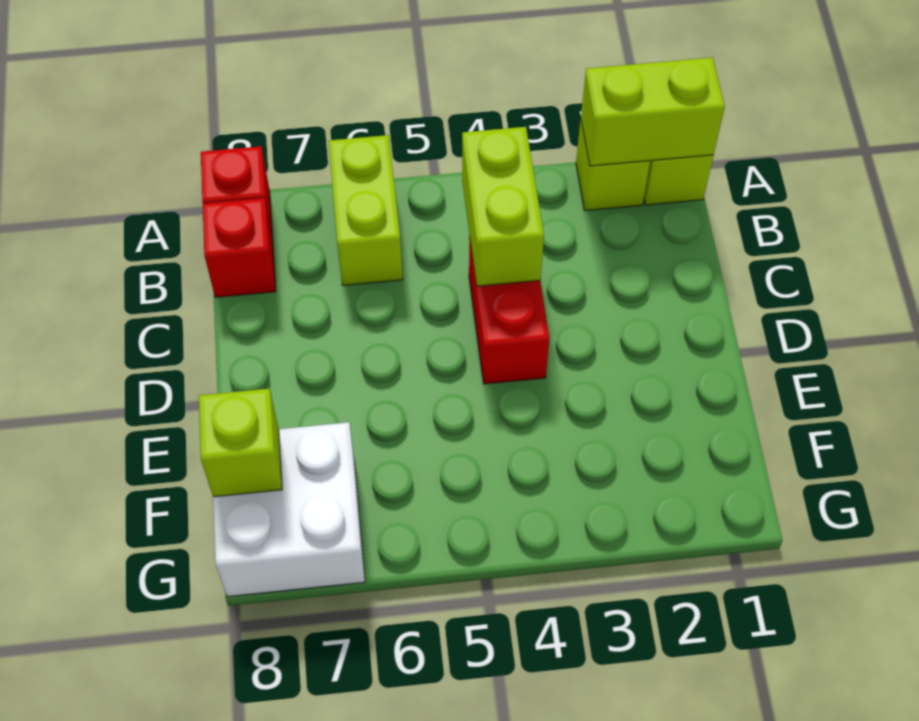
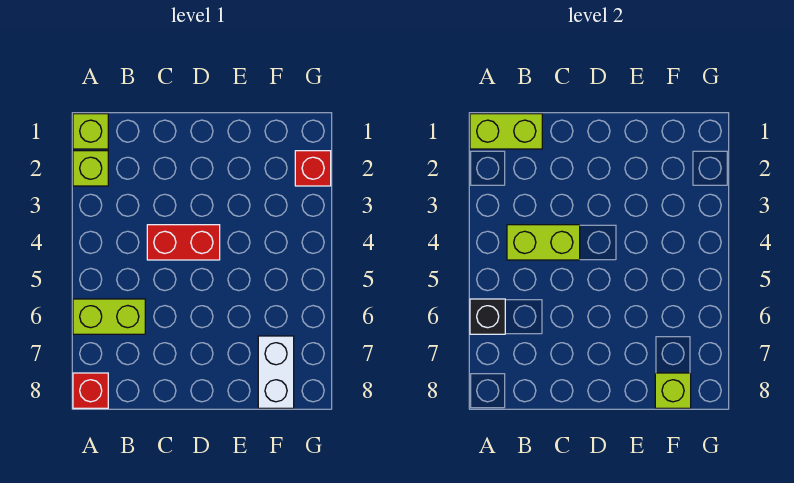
lime brick A1:A2 level 2 -> lime brick A1:B1 level 2
none -> black brick A6 level 2
red brick B8 level 1 -> red brick G2 level 1
white brick F7:G8 level 1 -> white brick F7:F8 level 1

